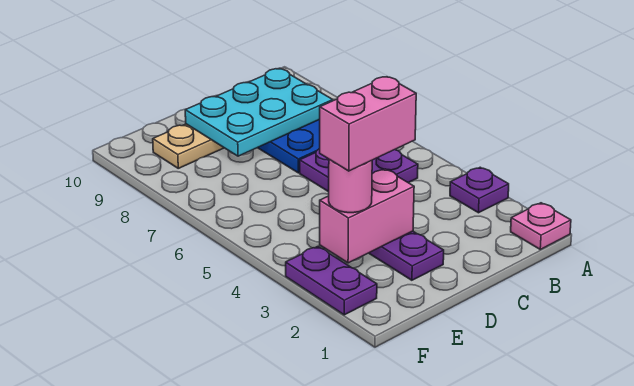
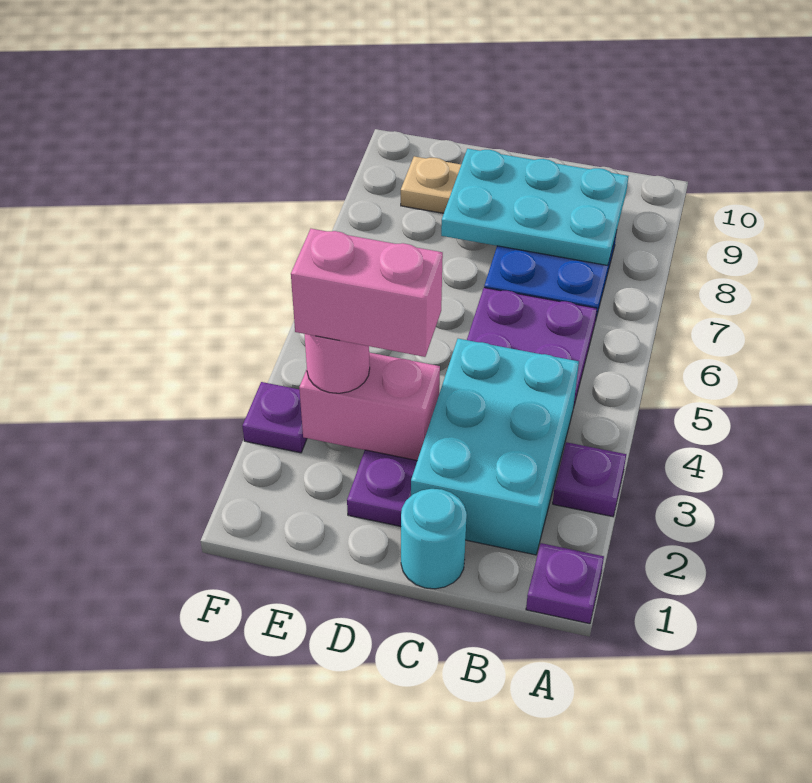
pink plate A1 level 1 -> purple plate A1 level 1
none -> cyan brick B2:C4 level 1
none -> cyan round brick C1 level 1
purple plate F2:F3 level 1 -> purple plate F3 level 1

